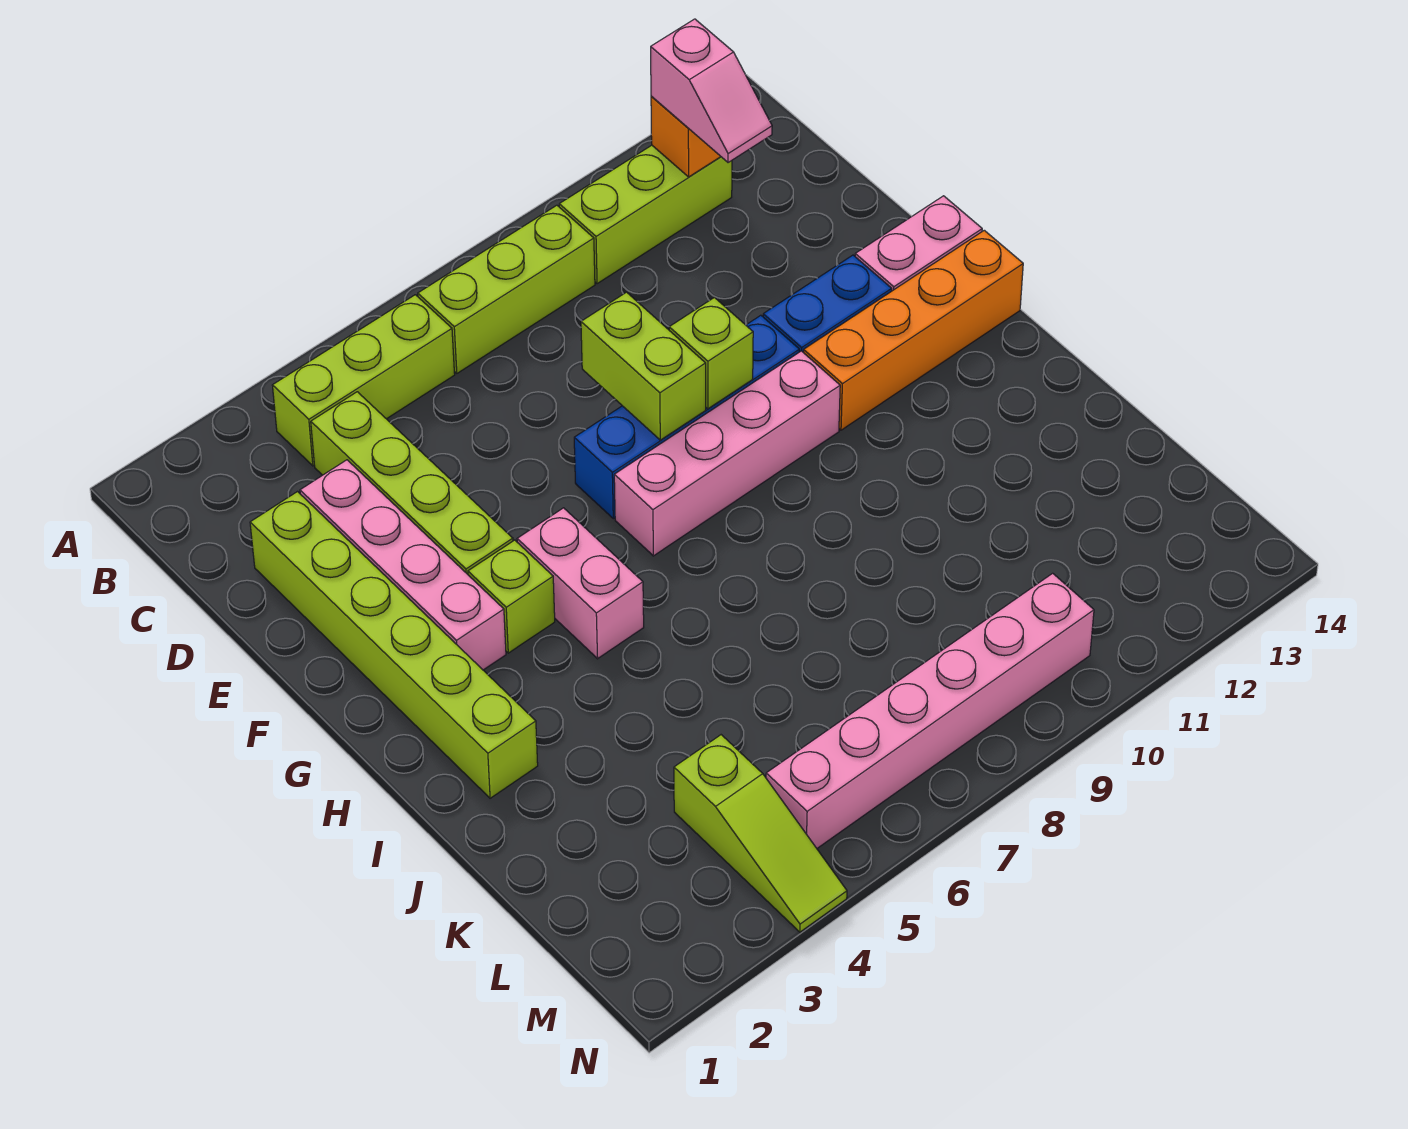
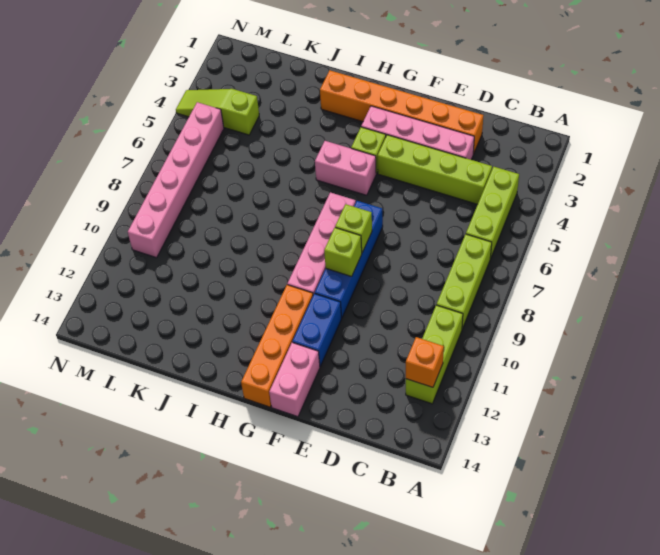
pink slope B12:C12 level 3 top B -> none
lime brick D2:I2 level 1 -> orange brick D2:I2 level 1
lime brick E8:F8 level 2 -> lime brick F8 level 2

